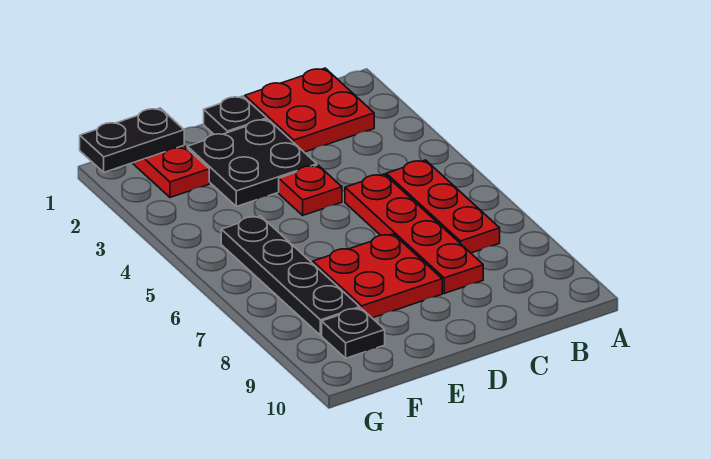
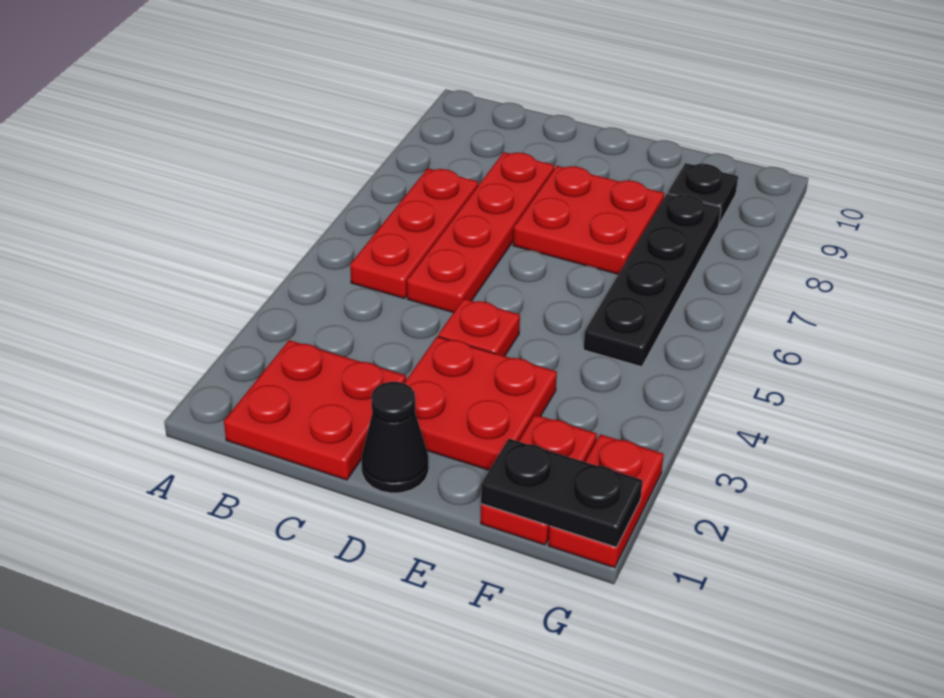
black plate D1 level 1 -> black cone D1 level 1
black plate D2:E3 level 1 -> red plate D2:E3 level 1
none -> red plate G1:G2 level 1

